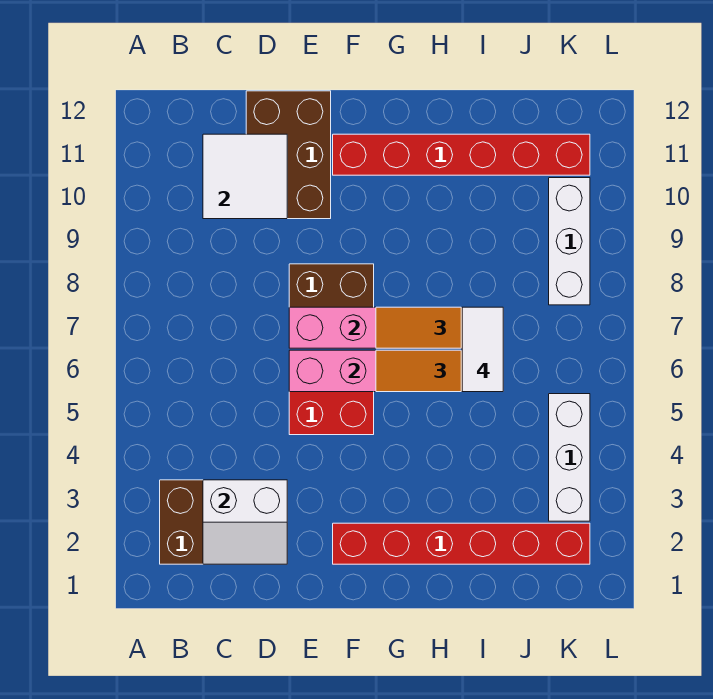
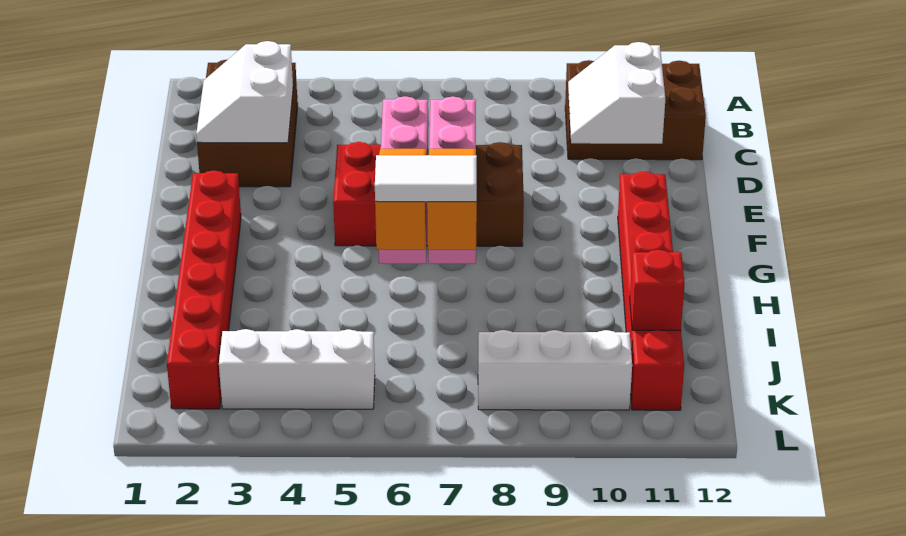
white tile C10:D11 level 2 -> white slope C10:D11 level 2 top 11
brown brick D10:E12 level 1 -> brown brick B10:C12 level 1
none -> red brick J11 level 2

